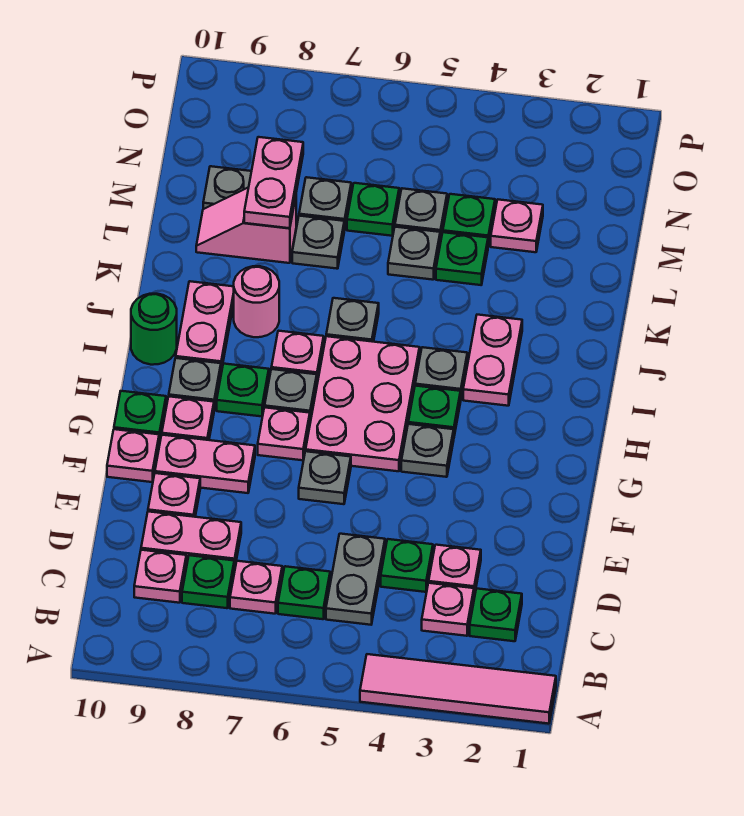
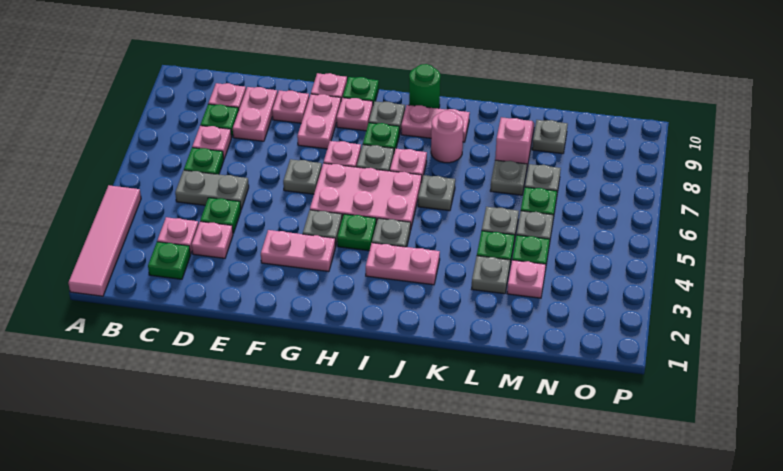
none -> grey plate L3 level 1
pink plate L8:M8 level 2 -> pink plate F3:G3 level 1

